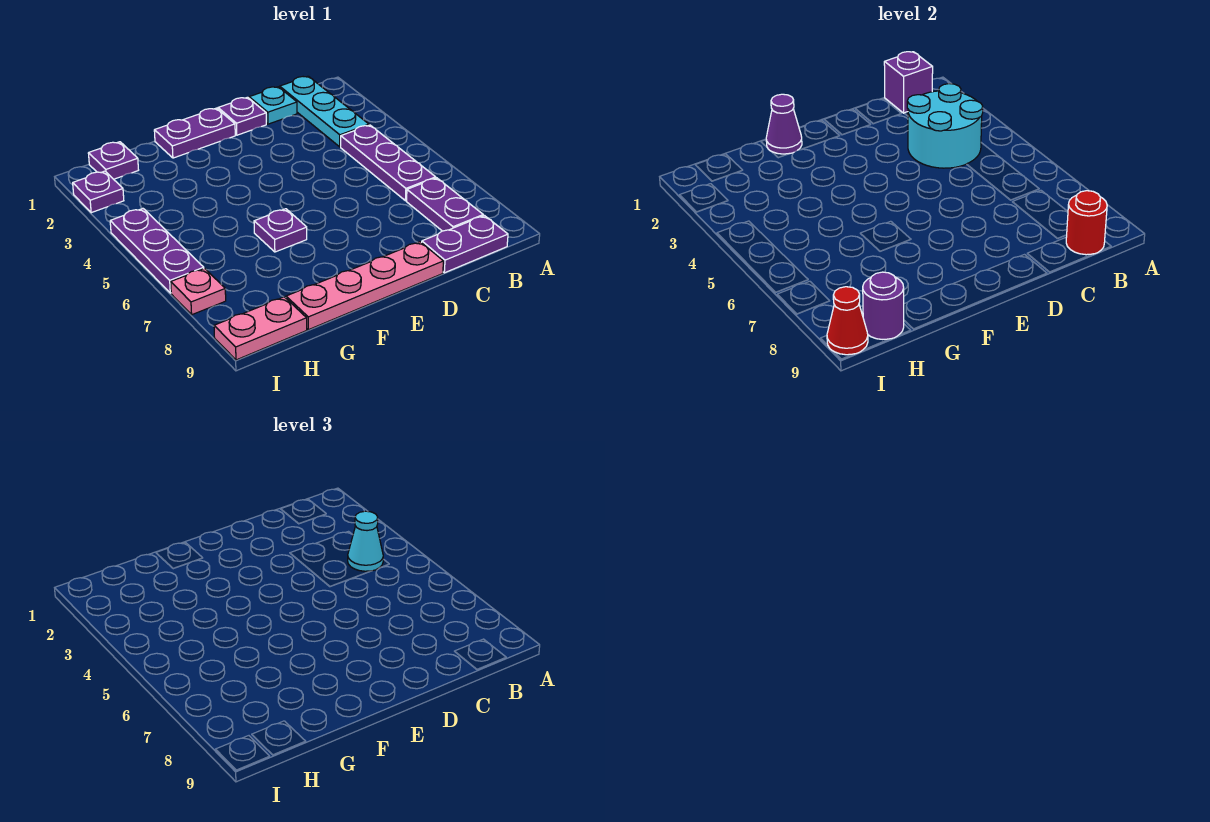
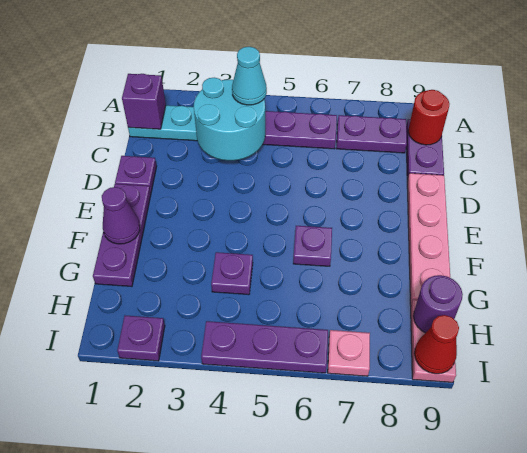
cyan plate C1 level 1 -> none
purple plate E1:F1 level 1 -> purple plate E1:G1 level 1
purple plate H1 level 1 -> purple plate G4 level 1

